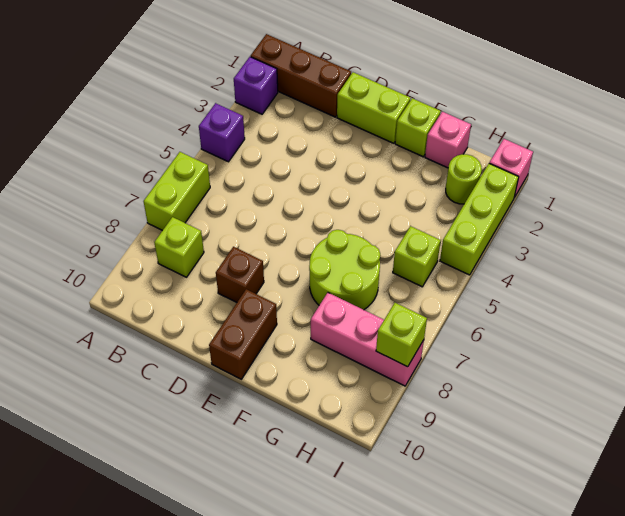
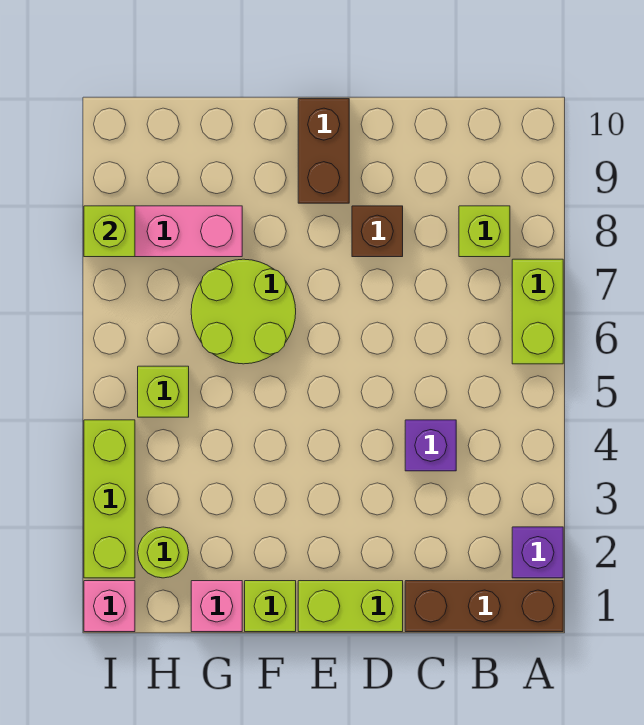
purple brick A4 level 1 -> purple brick C4 level 1

